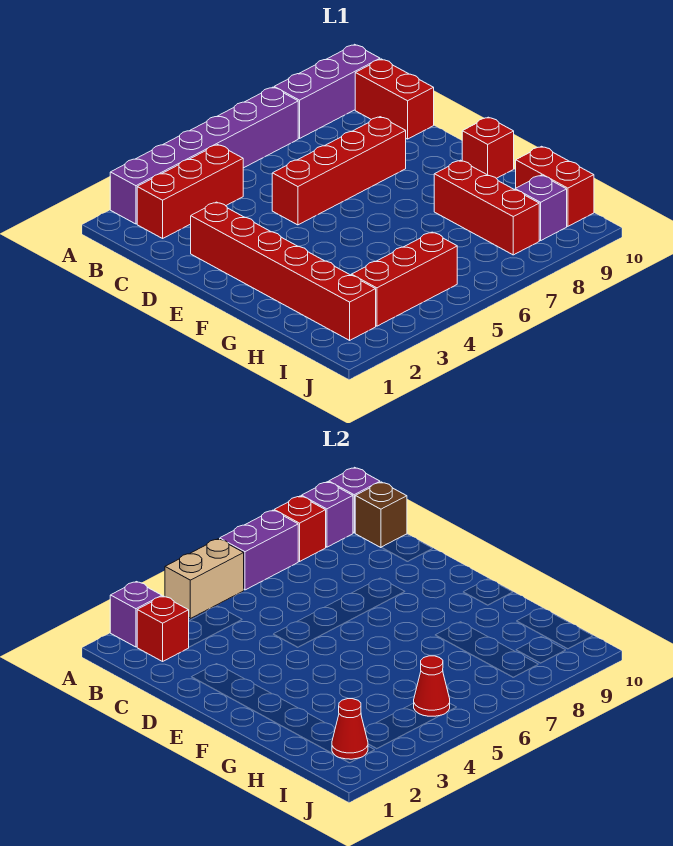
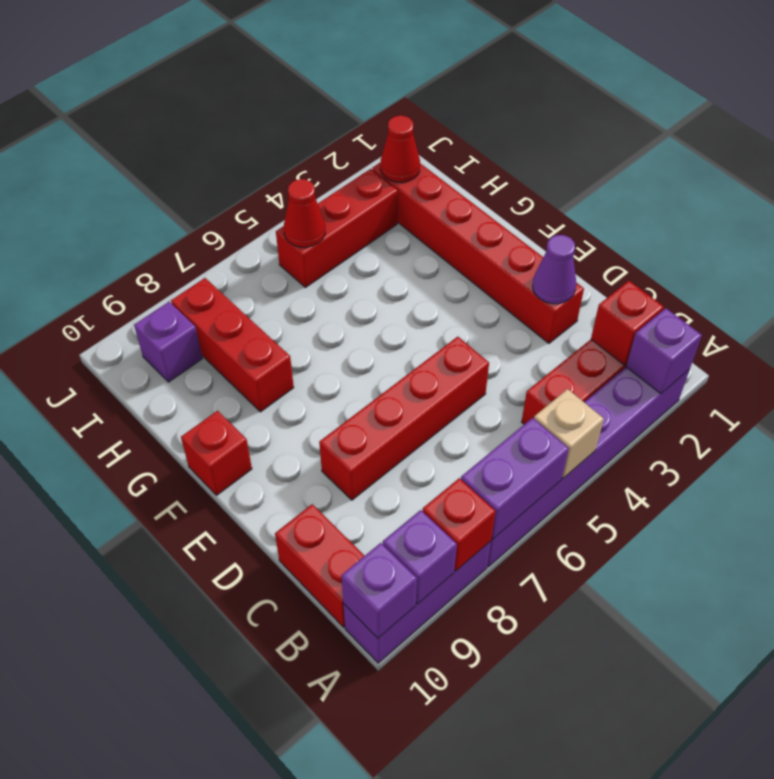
tan brick A4:A5 level 2 -> tan brick A5 level 2
brown brick B10 level 2 -> none
none -> purple cone D2 level 2
red brick H10:I10 level 1 -> none

